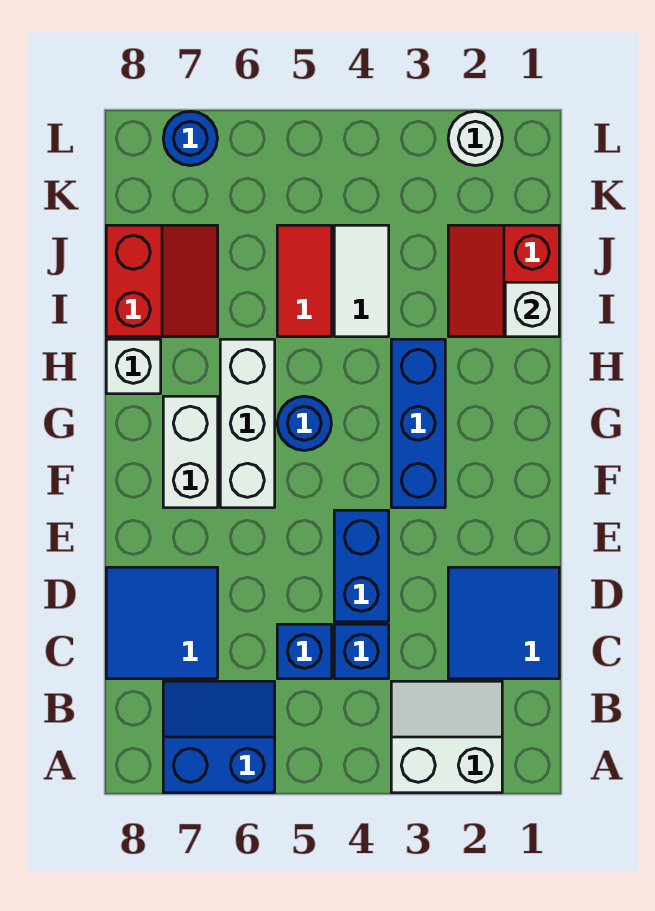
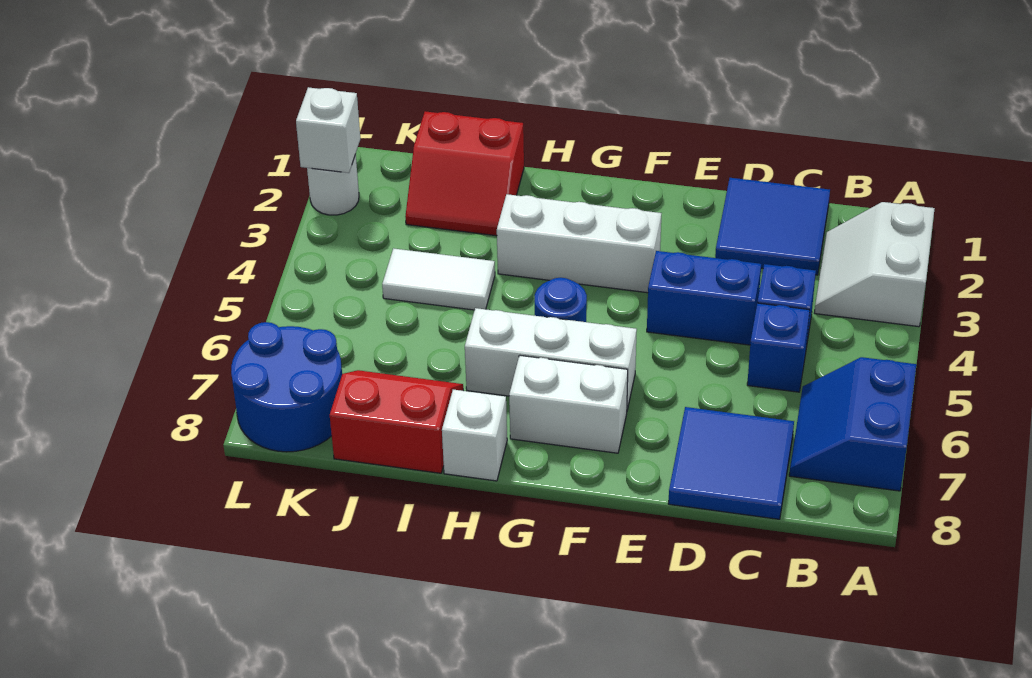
blue brick F3:H3 level 1 -> white brick F3:H3 level 1
white brick I1 level 2 -> white brick L2 level 2
red tile I5:J5 level 1 -> none
blue round brick L7 level 1 -> blue round brick K7:L8 level 1

